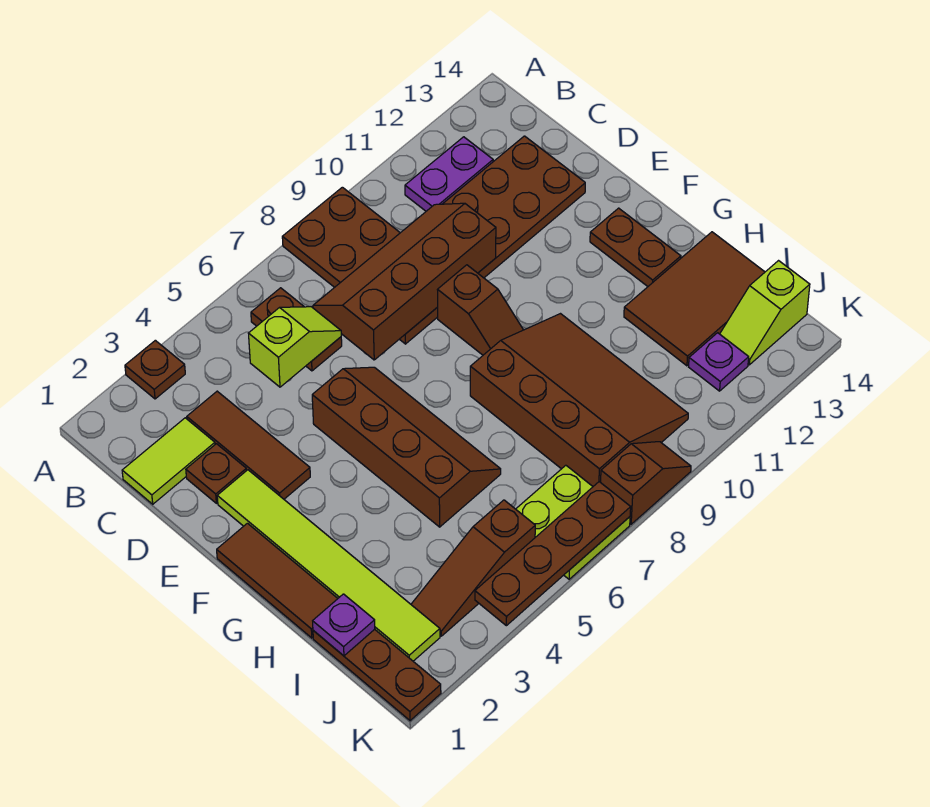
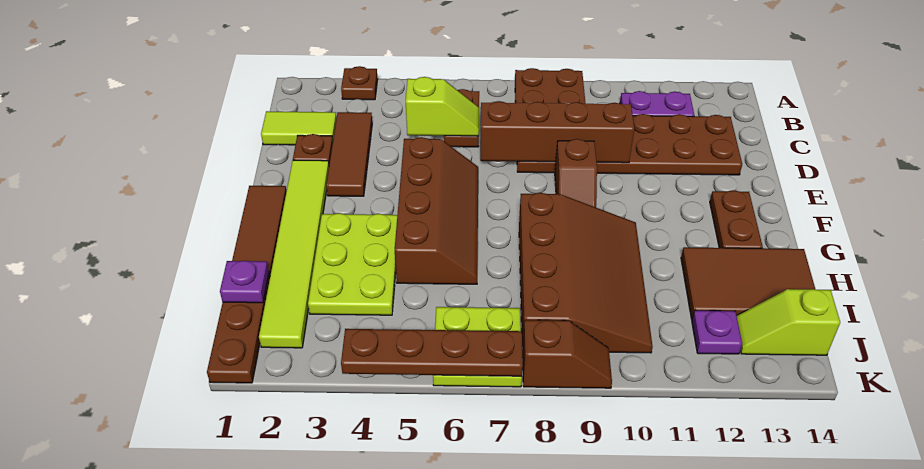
none -> lime plate G3:I4 level 1
brown slope J3:J5 level 1 top 5 -> none

